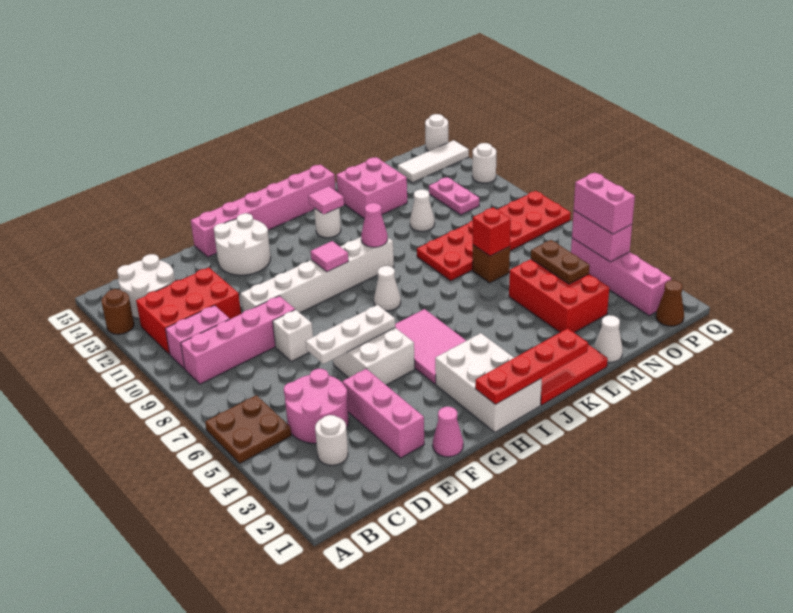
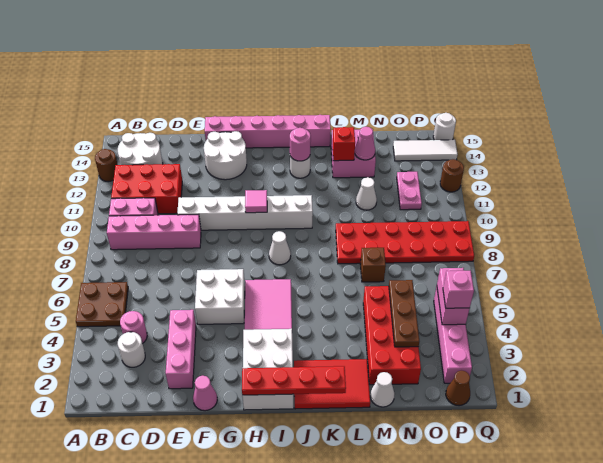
pink round brick C4:D5 level 1 -> pink round brick C4 level 1
white plate E6:G6 level 2 -> none
white brick E8 level 1 -> none
pink cone J10 level 2 -> pink cone M13 level 2
pink tile J13 level 2 -> pink round brick J13 level 2
red brick M3:N5 level 1 -> red brick M2:N5 level 1
red brick M7 level 2 -> red brick L13 level 2
brown plate N4:N5 level 2 -> brown plate N3:N5 level 2
pink brick P4:P5 level 3 -> pink brick P4 level 3
white round brick Q12 level 1 -> brown round brick Q12 level 1

